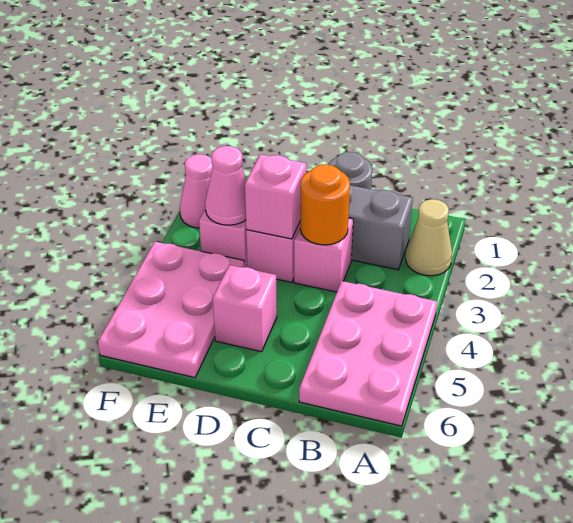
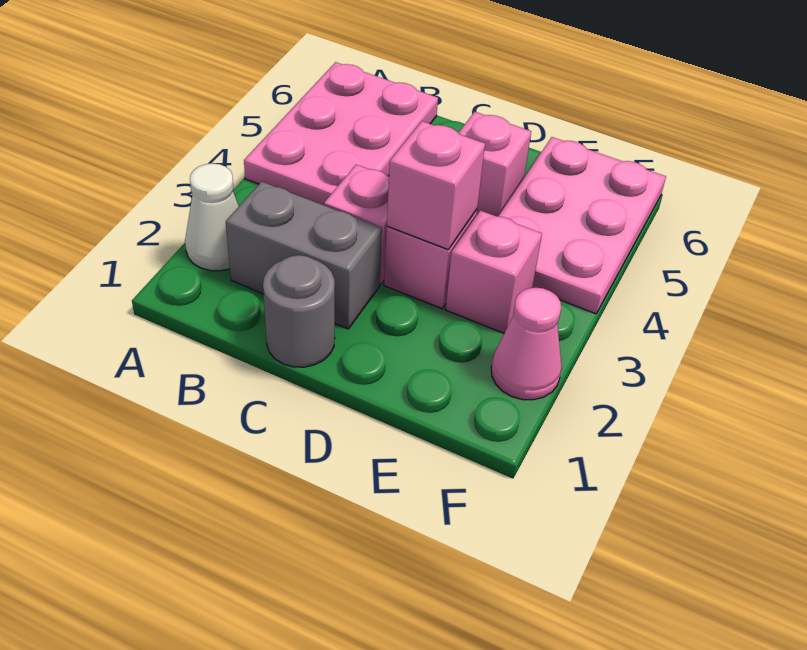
tan cone A2 level 1 -> white cone A2 level 1
orange round brick C3 level 2 -> none
pink cone E3 level 2 -> none

